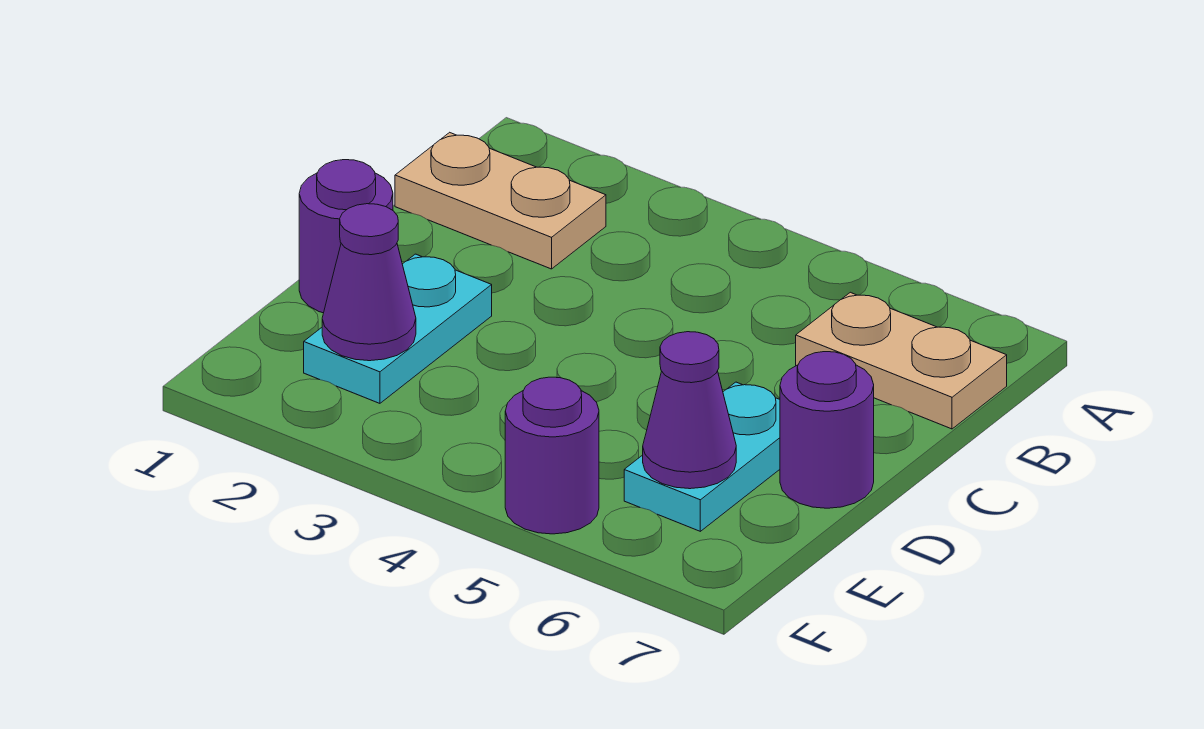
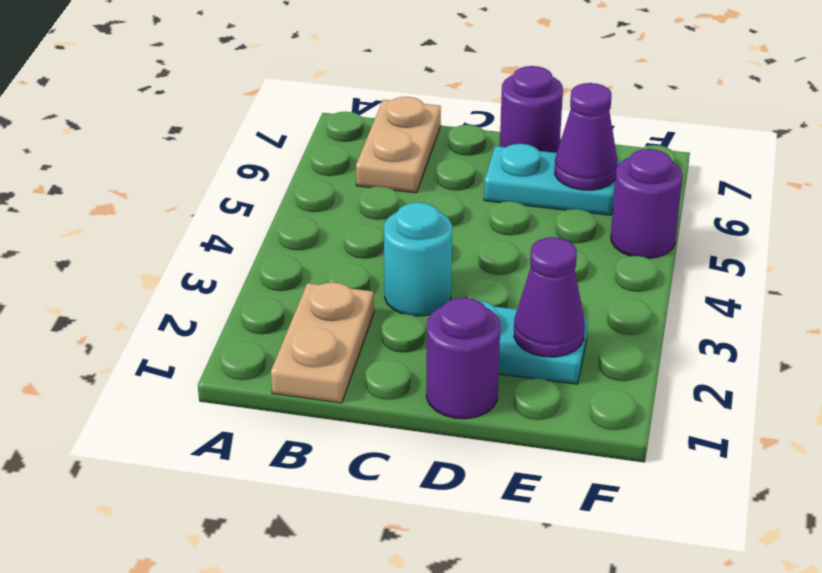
none -> cyan round brick C3 level 1

